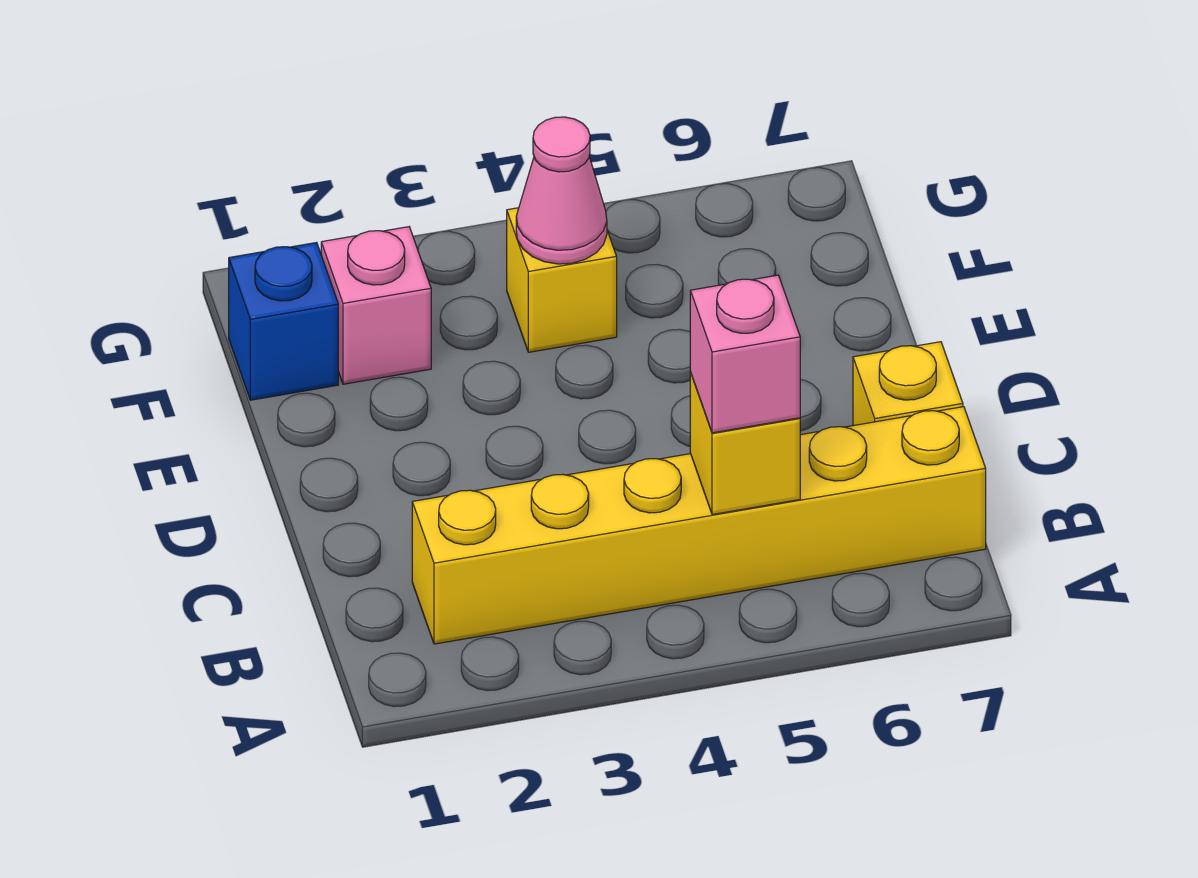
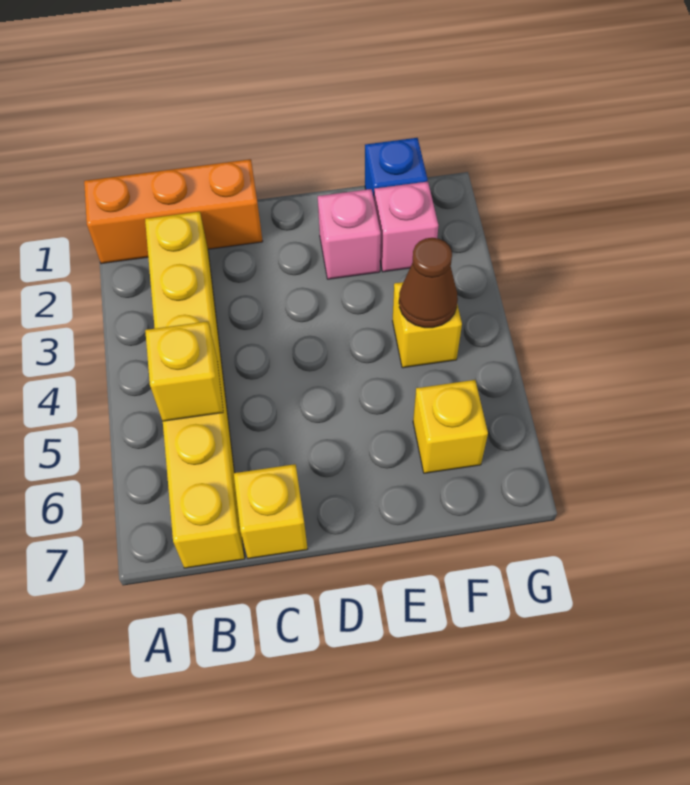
none -> orange brick A1:C1 level 1
pink brick B5 level 3 -> pink brick E2 level 1
pink cone F4 level 2 -> brown cone F4 level 2
none -> yellow brick F6 level 1

